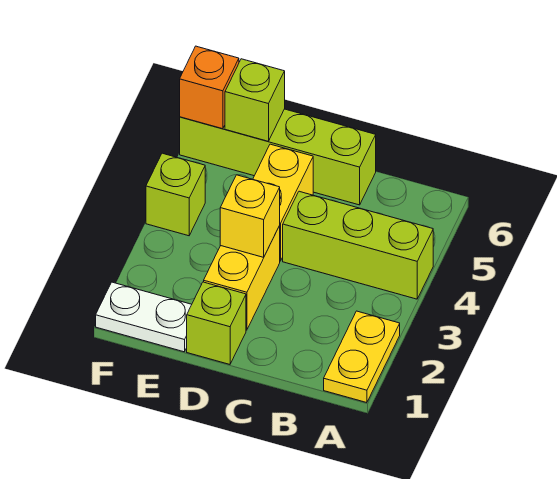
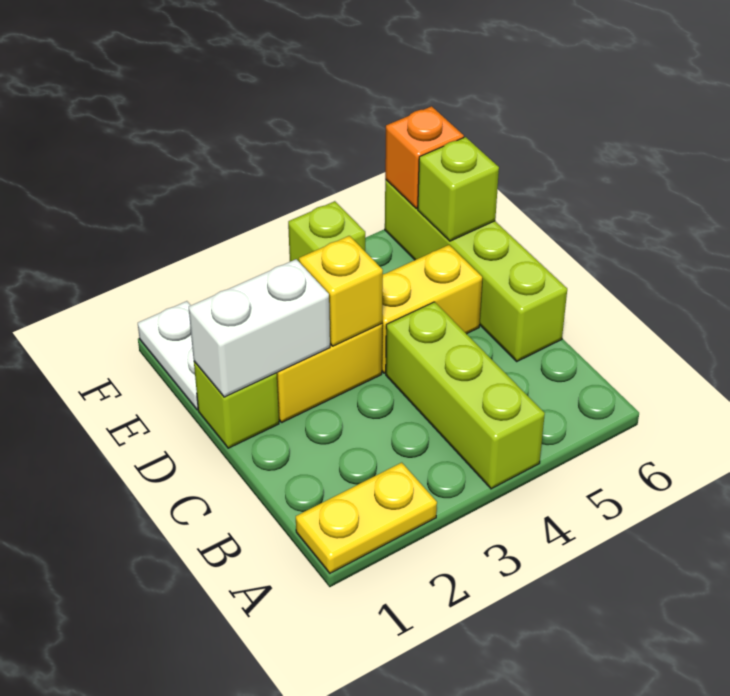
none -> white brick D1:D2 level 2

